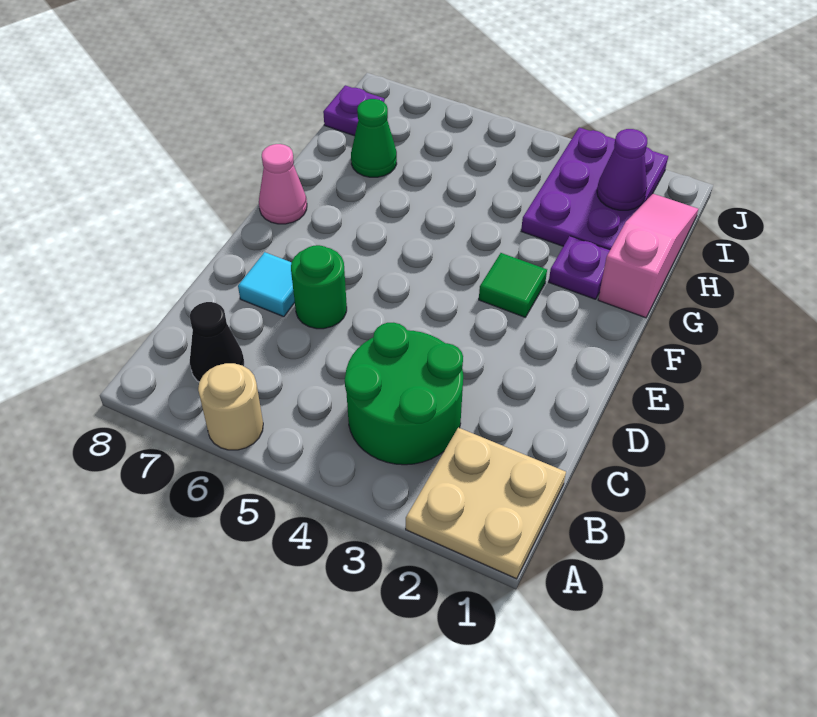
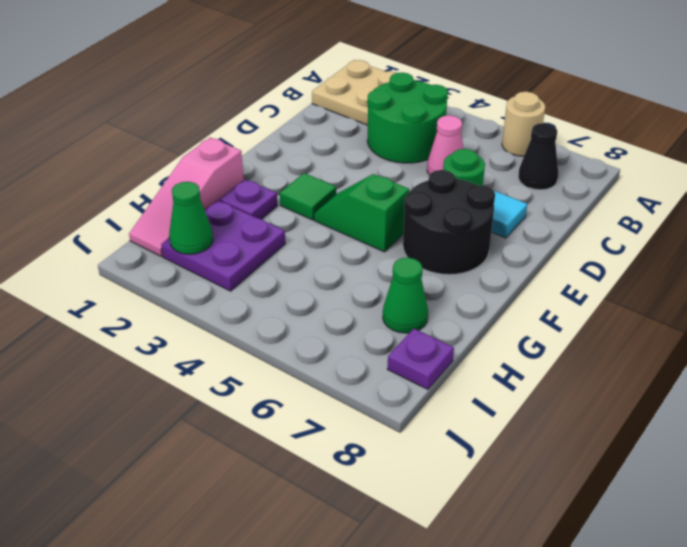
none -> black round brick E6:F7 level 1
none -> green slope F4:F5 level 1 top 5
pink cone F8 level 1 -> pink cone C5 level 1
purple plate H2:J3 level 1 -> purple plate H2:I3 level 1
purple cone I2 level 2 -> green cone I2 level 2

